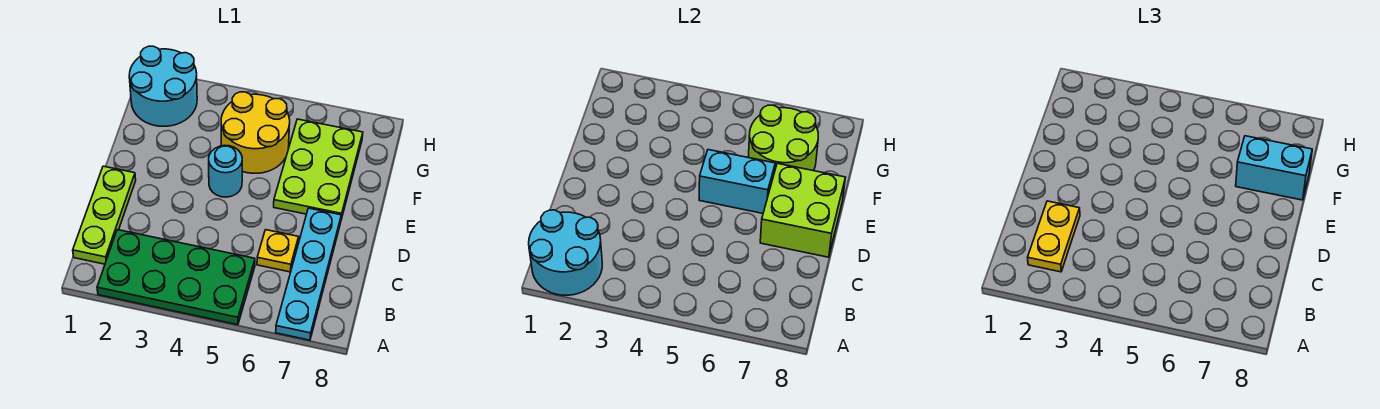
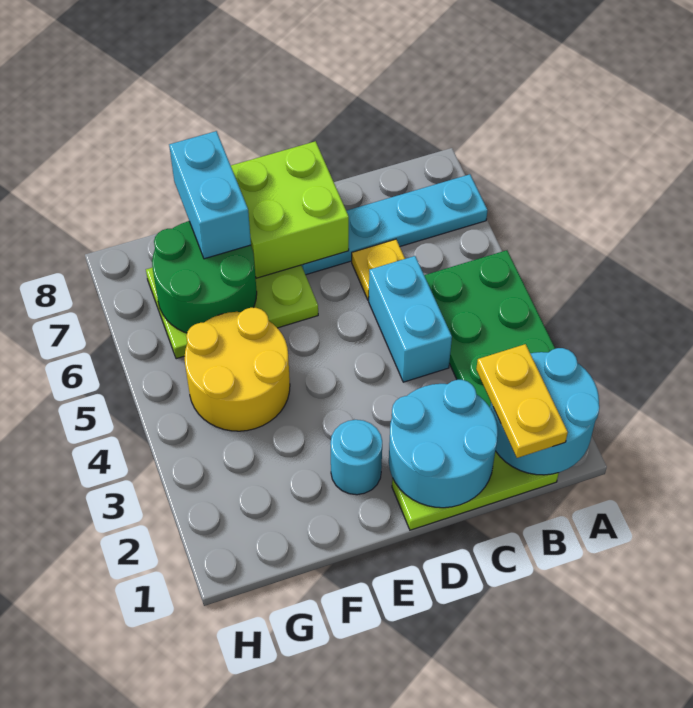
yellow plate B2:C2 level 3 -> yellow plate B1:B2 level 3
cyan round brick E4 level 1 -> cyan round brick E2 level 1
cyan brick E5:E6 level 2 -> cyan brick C4:C5 level 1
lime round brick F6:G7 level 2 -> green round brick F6:G7 level 2
cyan round brick G1:H2 level 1 -> cyan round brick C1:D2 level 2

